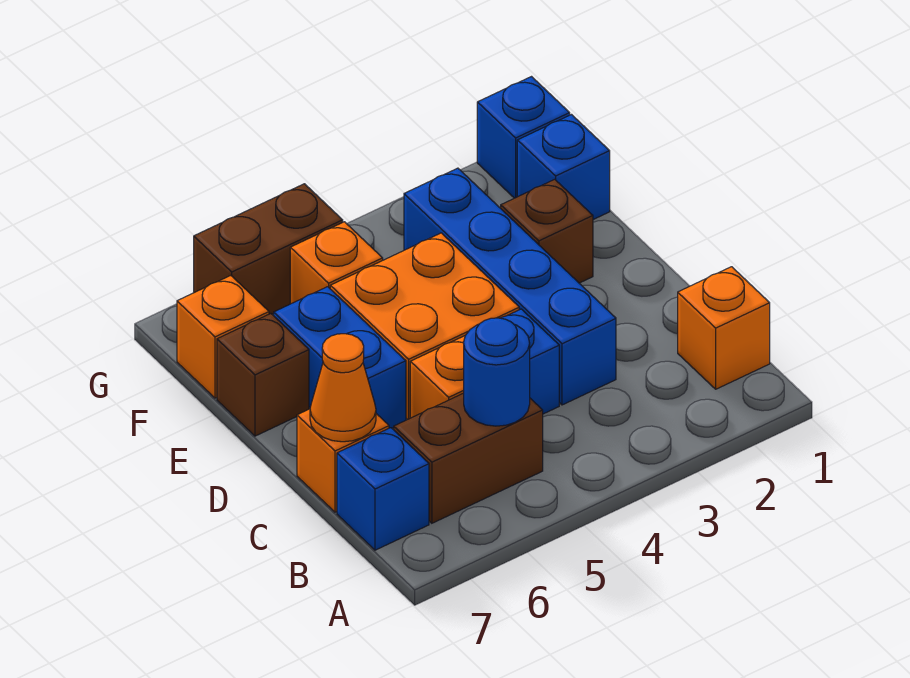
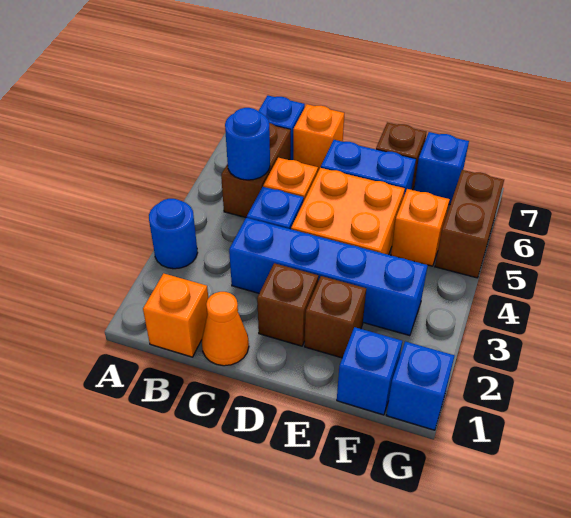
none -> blue round brick A3 level 1
orange cone C7 level 2 -> orange cone C1 level 1
none -> brown brick D2 level 1
orange brick F7 level 1 -> blue brick F7 level 1

